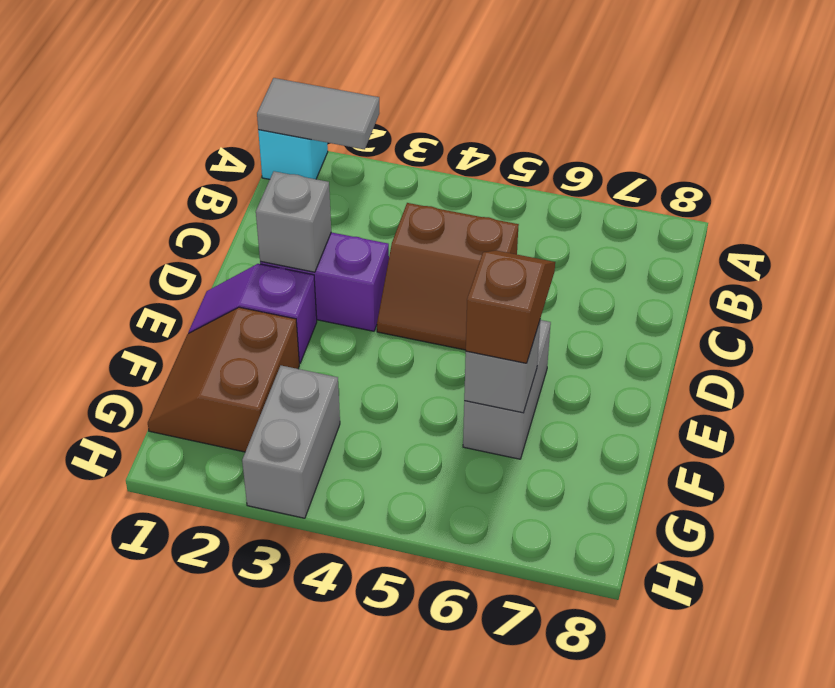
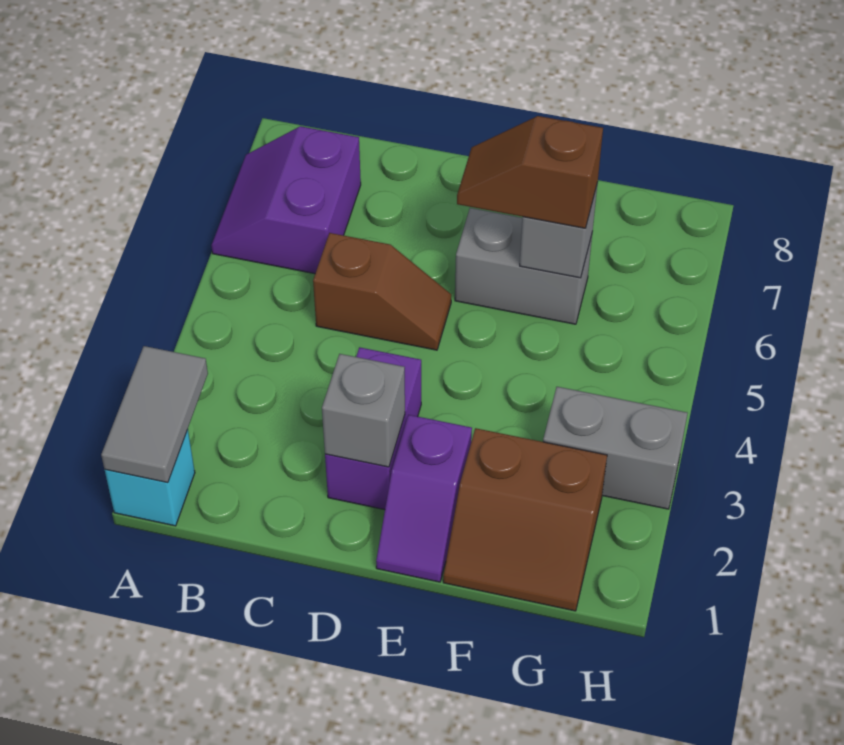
none -> purple slope A6:B7 level 1 top B
brown slope C4:D5 level 1 top C -> brown slope C5:D5 level 1 top C

